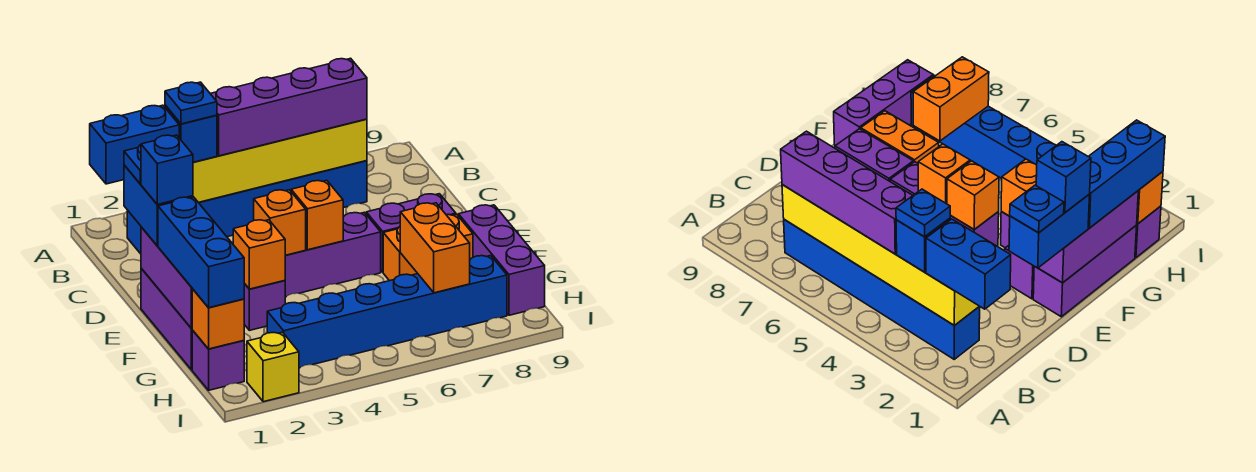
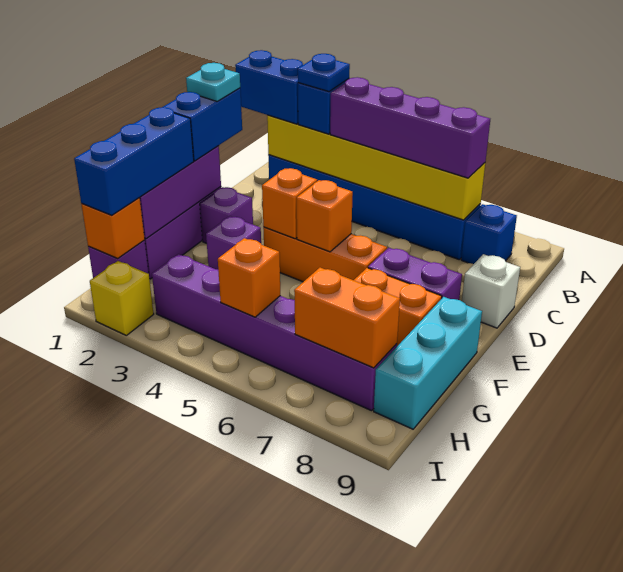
blue plate D1 level 4 -> cyan plate D1 level 4
none -> white brick D9 level 1
blue brick E1 level 4 -> blue brick B8 level 1
purple brick E4:E6 level 1 -> orange brick E4:E6 level 1
orange brick F3 level 2 -> orange brick H5 level 2
purple brick F9:H9 level 1 -> cyan brick F9:H9 level 1
orange brick G7:H7 level 2 -> orange brick H7:H8 level 2
blue brick H3:H8 level 1 -> purple brick H3:H8 level 1

